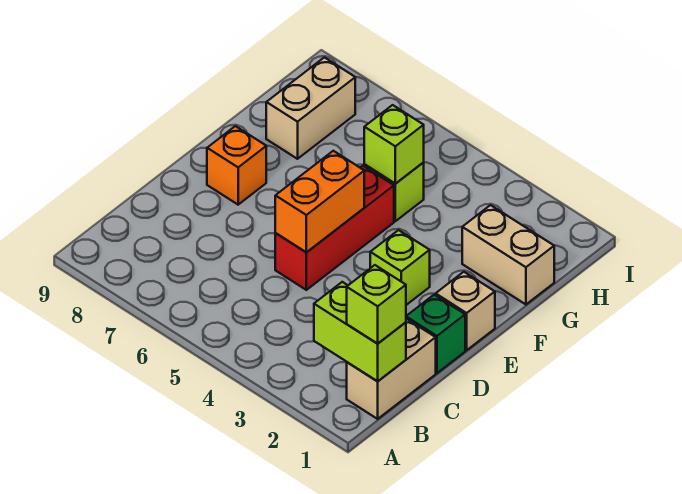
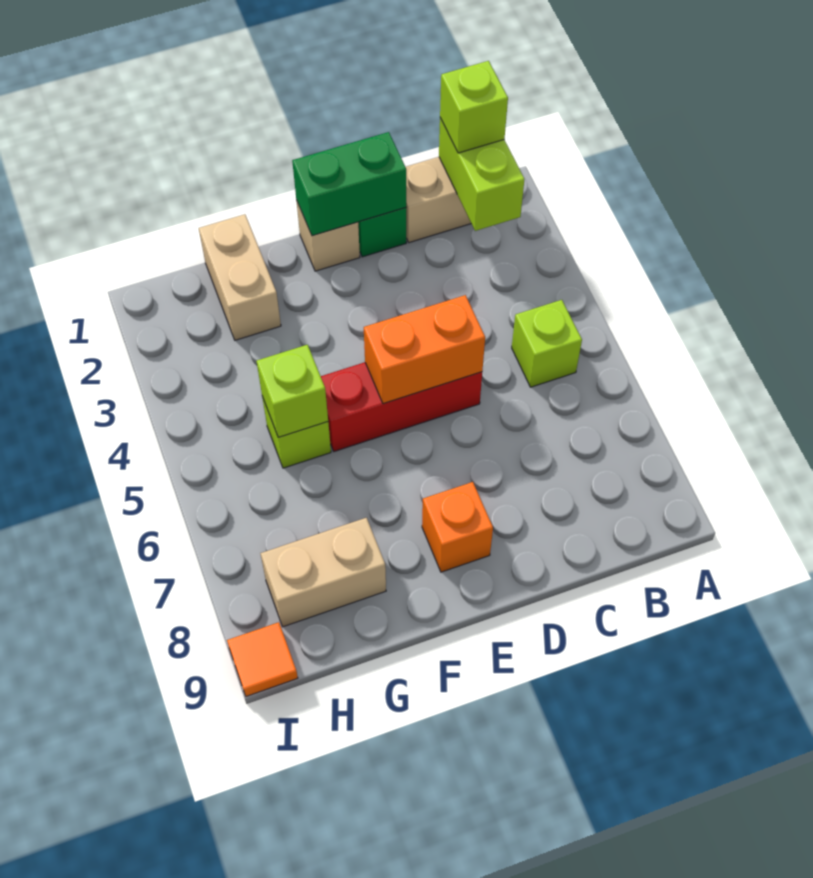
none -> green brick D1:E1 level 2
lime brick E3 level 1 -> lime brick B5 level 1
none -> orange tile I9 level 1

